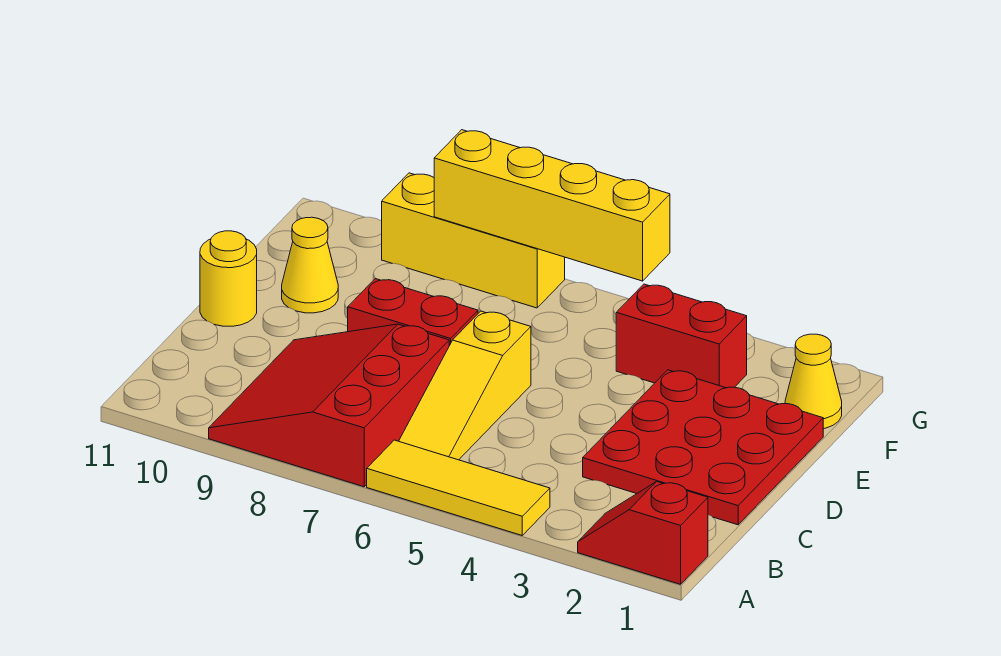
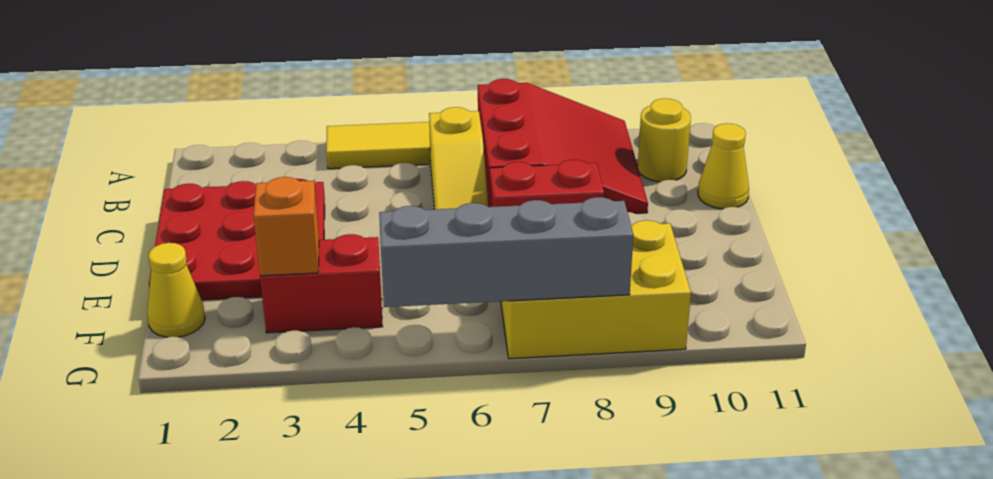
red slope A1:A2 level 1 top 1 -> none
yellow slope B6:D6 level 1 top D -> yellow slope B6:D6 level 1 top B
yellow round brick D11 level 1 -> yellow round brick B10 level 1
yellow cone E10 level 1 -> yellow cone C11 level 1
none -> orange brick F3 level 2
yellow brick G5:G8 level 2 -> grey brick G5:G8 level 2
yellow brick G7:G9 level 1 -> yellow brick F7:G9 level 1

